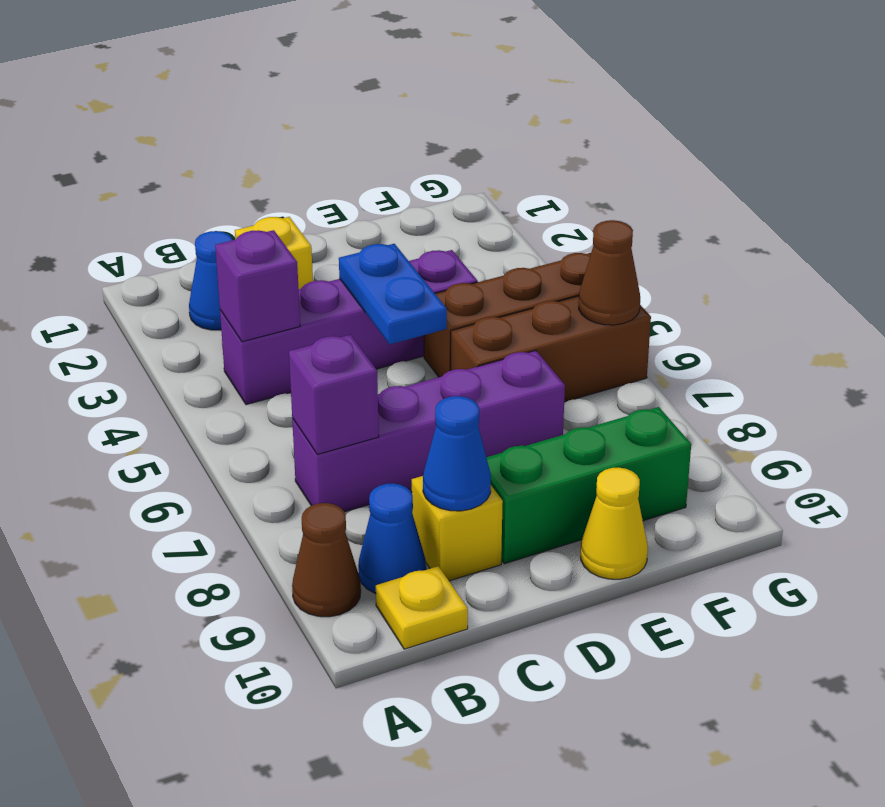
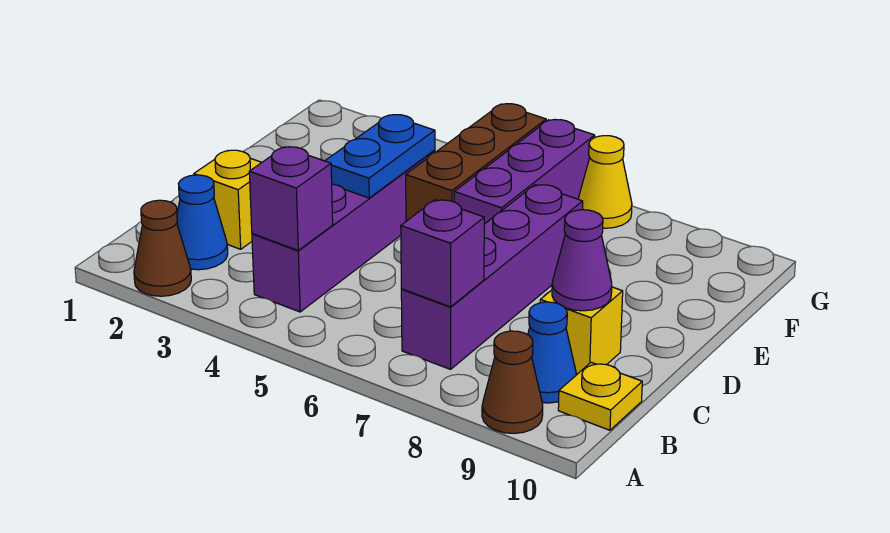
blue cone C9 level 2 -> purple cone C9 level 2
blue plate D4:D5 level 2 -> blue plate D4:E4 level 2
green brick D9:F9 level 1 -> none
brown brick E6:G6 level 1 -> purple brick E6:G6 level 1
yellow cone E10 level 1 -> yellow cone G7 level 1
brown cone G6 level 2 -> brown cone A2 level 1

